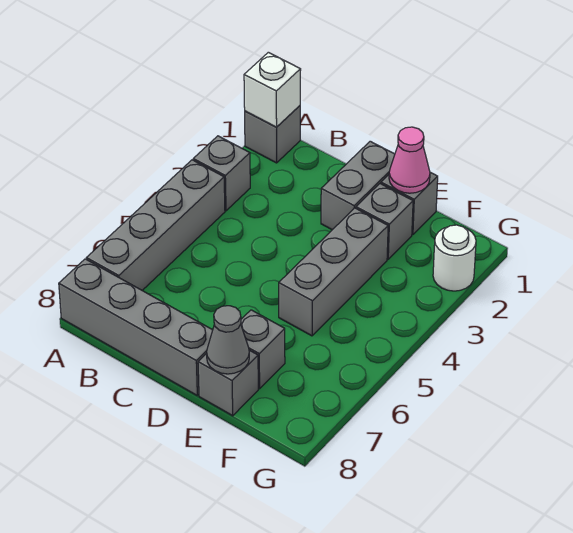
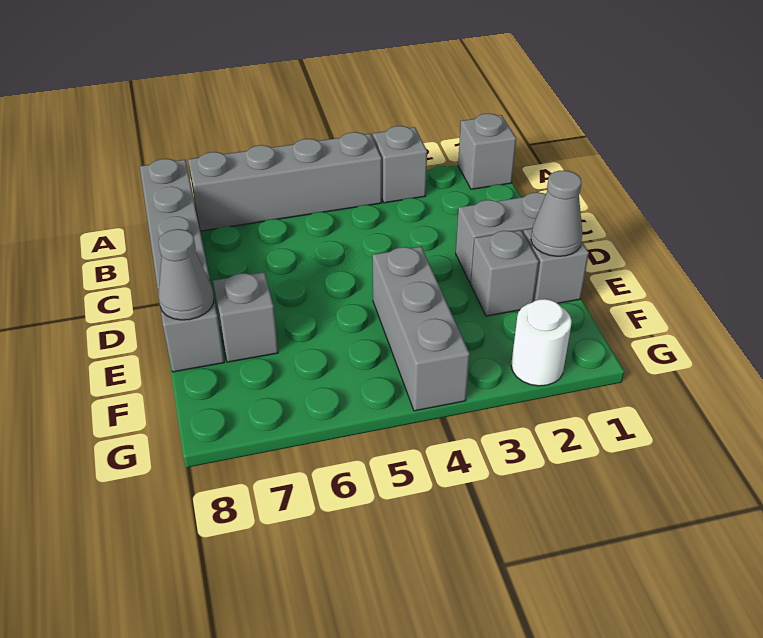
white brick A1 level 2 -> none
pink cone E1 level 2 -> grey cone E1 level 2
grey brick E3:E5 level 1 -> grey brick E4:G4 level 1

